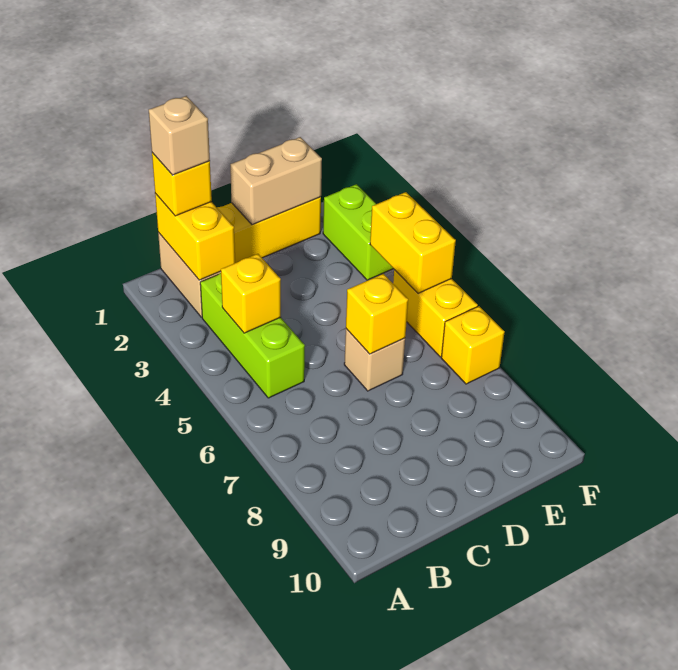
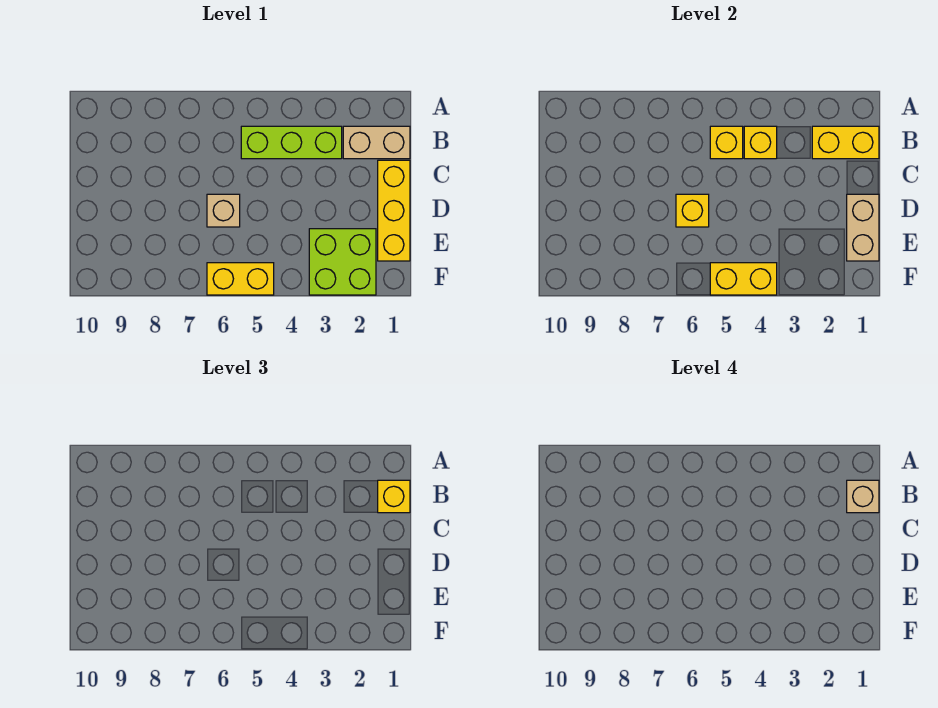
lime brick F2:F3 level 1 -> lime brick E2:F3 level 1
yellow brick F7 level 1 -> yellow brick B5 level 2

